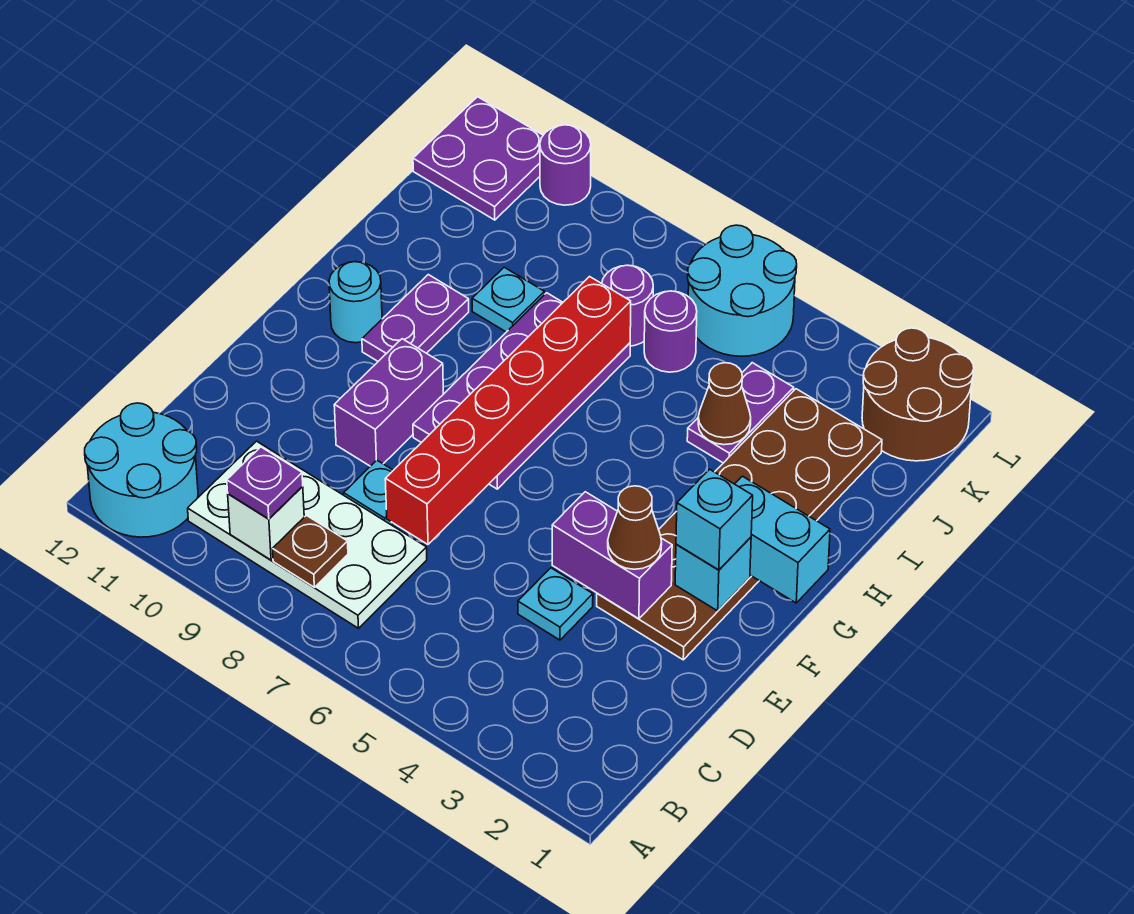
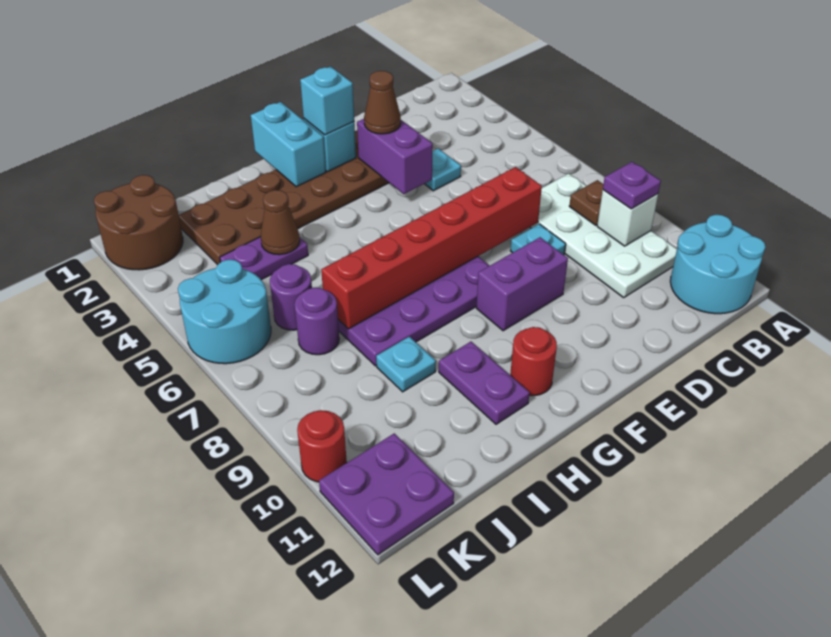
purple plate G10:H10 level 1 -> purple plate H10:H11 level 1
cyan round brick G11 level 1 -> red round brick G11 level 1
purple round brick L10 level 1 -> red round brick L10 level 1

